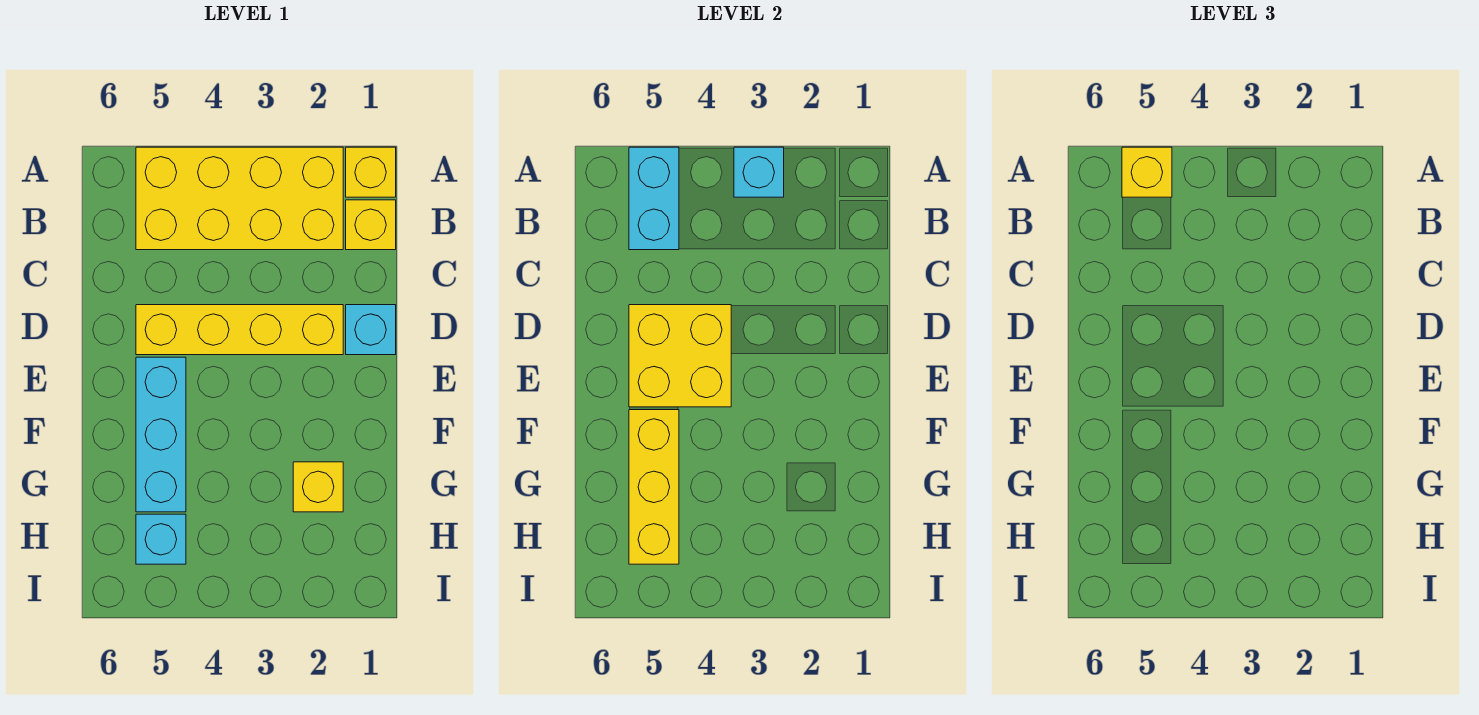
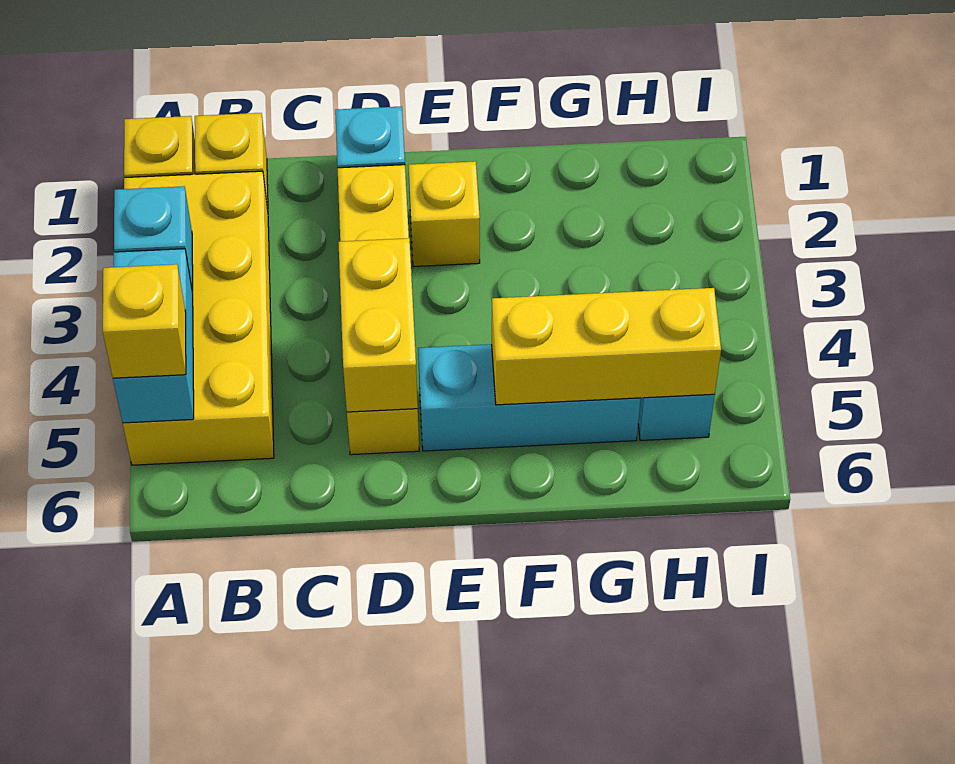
cyan brick A5:B5 level 2 -> cyan brick A4:A5 level 2
yellow brick D4:E5 level 2 -> yellow brick D4:D5 level 2
yellow brick G2 level 1 -> yellow brick E2 level 1

